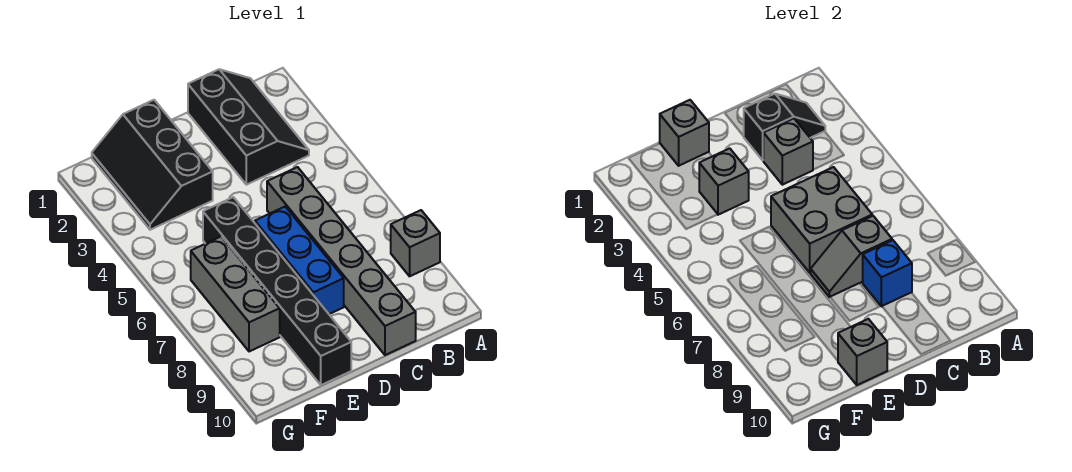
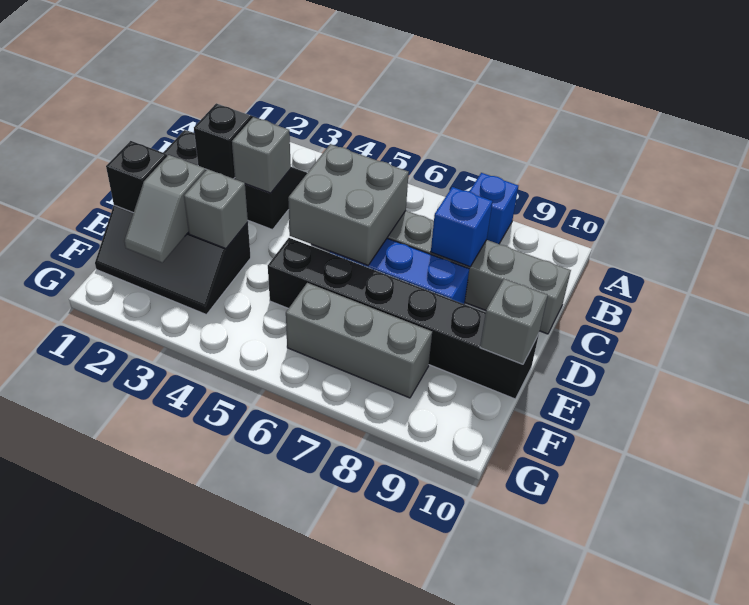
grey brick A8 level 1 -> blue brick A8 level 1
grey slope C7:D7 level 2 top C -> grey slope E2:F2 level 2 top E
grey brick E1 level 2 -> black brick E1 level 2

